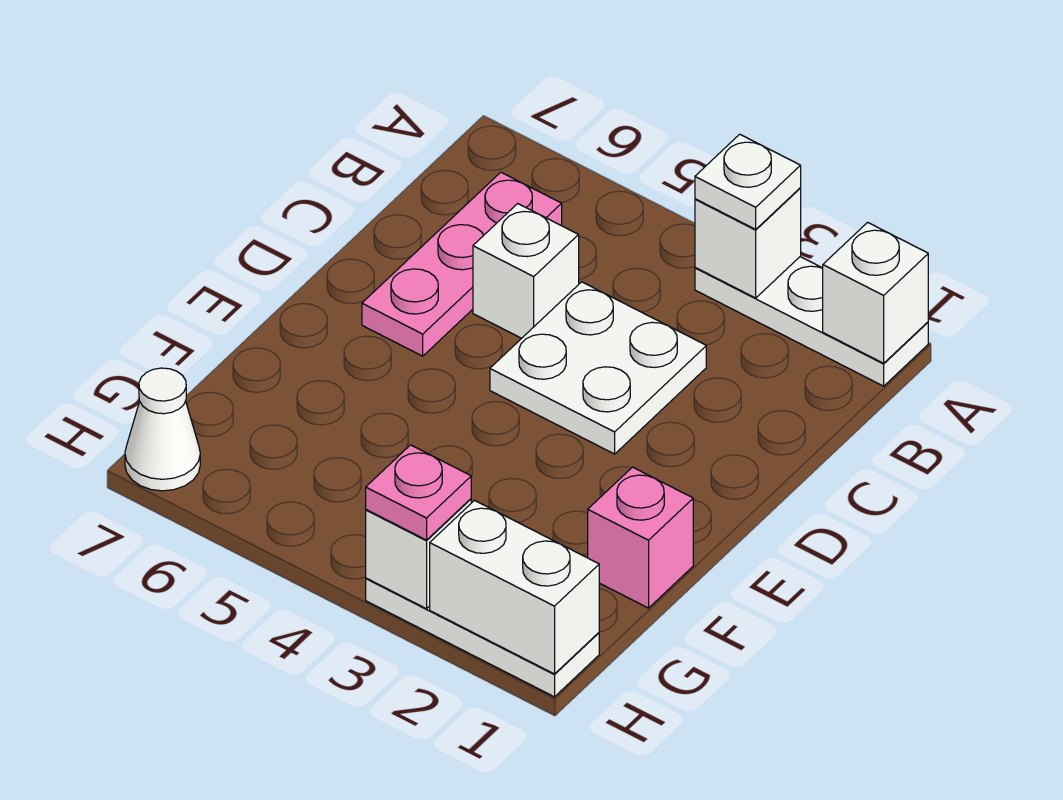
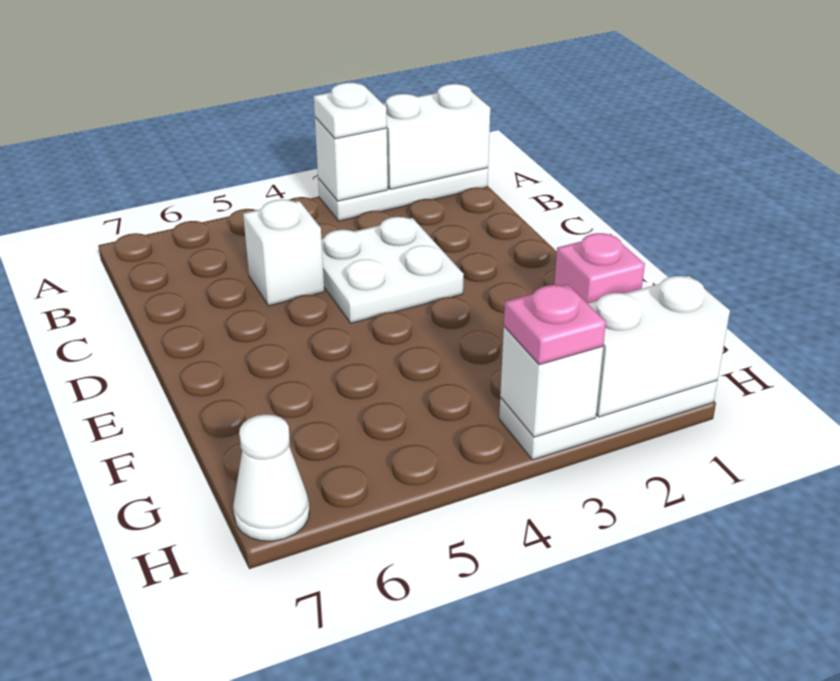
white brick A1 level 2 -> white brick A1:A2 level 2
pink plate B6:D6 level 1 -> none

